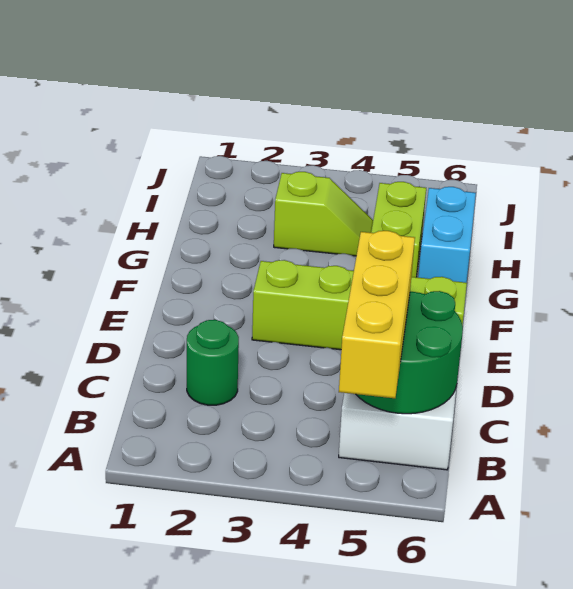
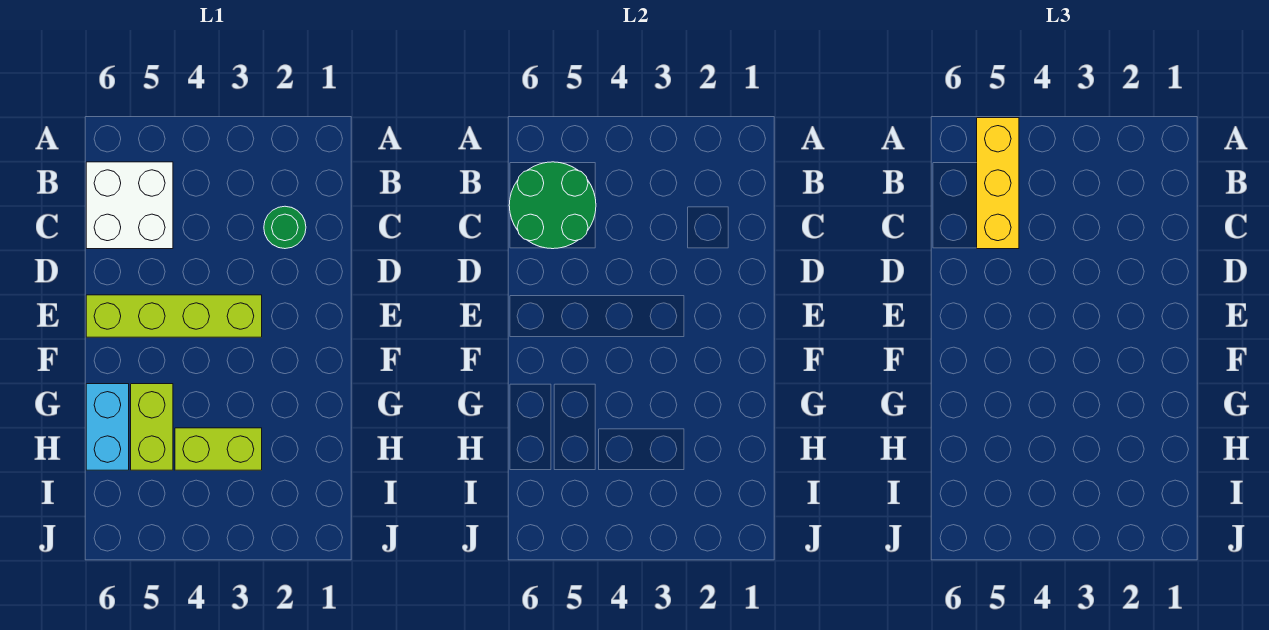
lime slope H3:H4 level 1 top 3 -> lime brick H3:H4 level 1

